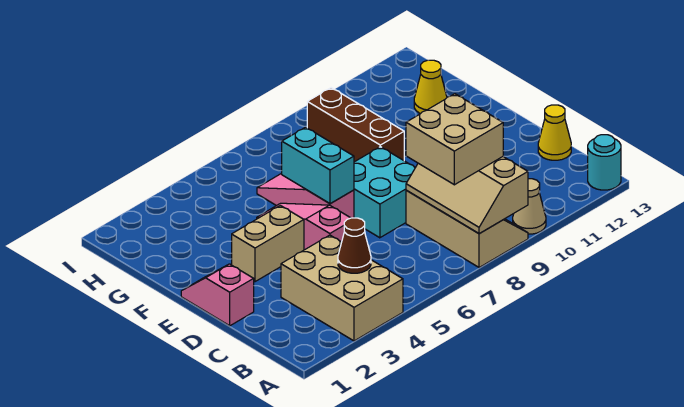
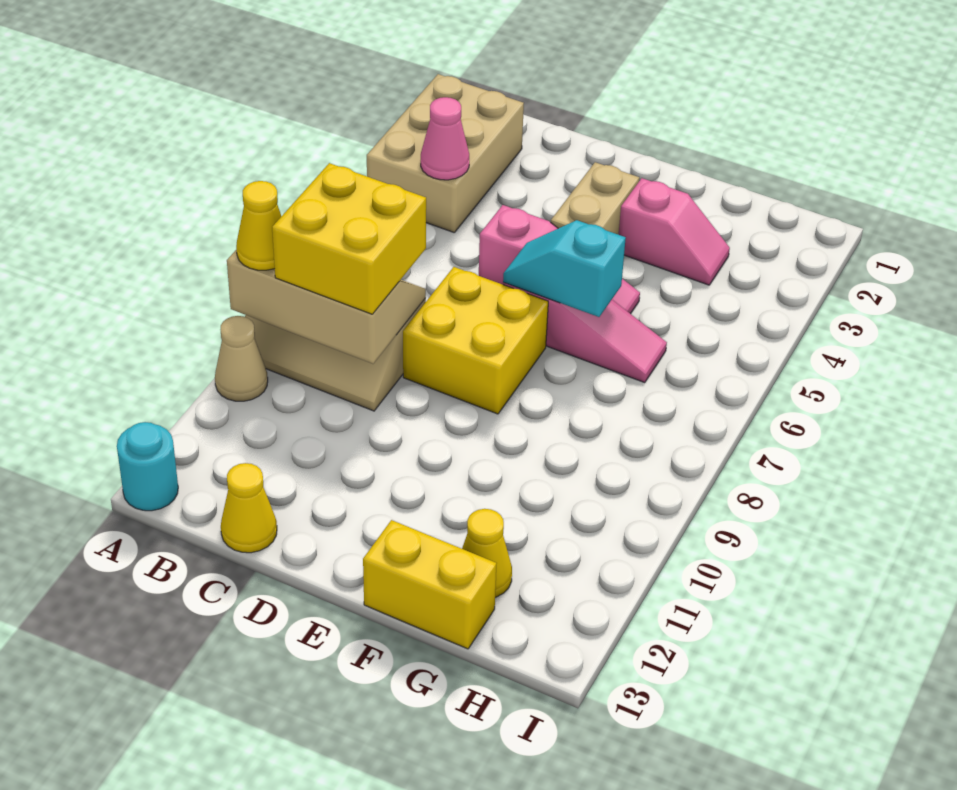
tan brick A3:C4 level 1 -> tan brick A2:B4 level 1
none -> yellow cone A9 level 3
brown cone B4 level 2 -> pink cone B4 level 2
tan brick B8:C9 level 3 -> yellow brick B8:C9 level 3
pink slope D1:E1 level 1 top D -> pink slope F3:G3 level 1 top F
cyan brick D7:E8 level 1 -> yellow brick D7:E8 level 1
cyan brick E6:F6 level 2 -> cyan slope E6:F6 level 2 top F
brown brick F9:H9 level 1 -> none
none -> yellow brick F13:G13 level 1

